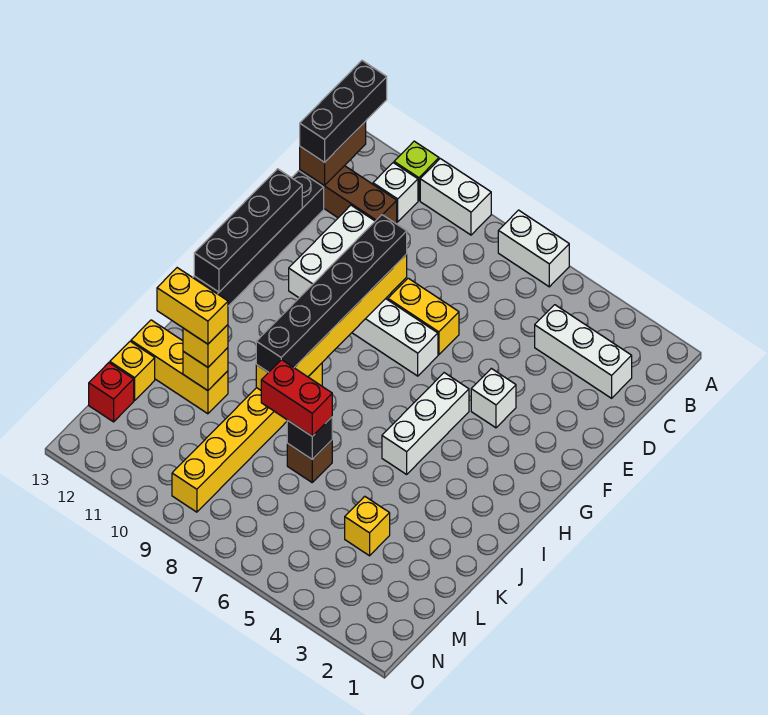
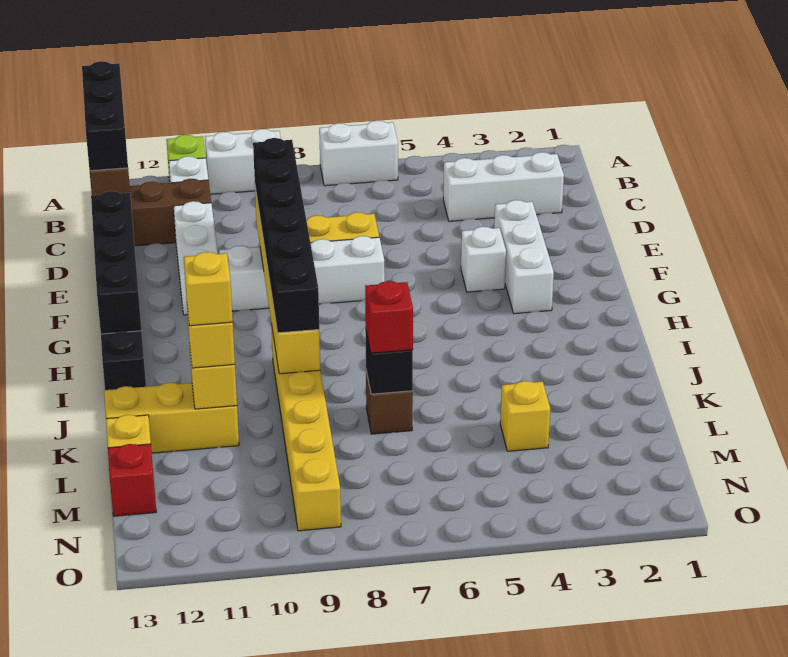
white brick G5:I5 level 1 -> white brick E3:G3 level 1
red brick K7:K8 level 3 -> red brick K7 level 3
yellow brick K11:K12 level 4 -> yellow brick K11 level 4

